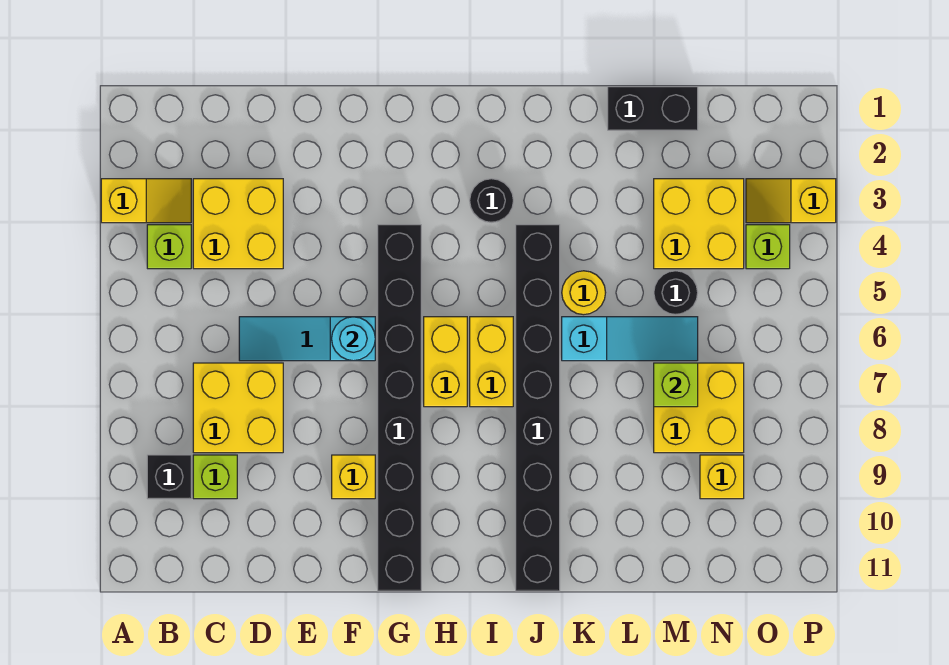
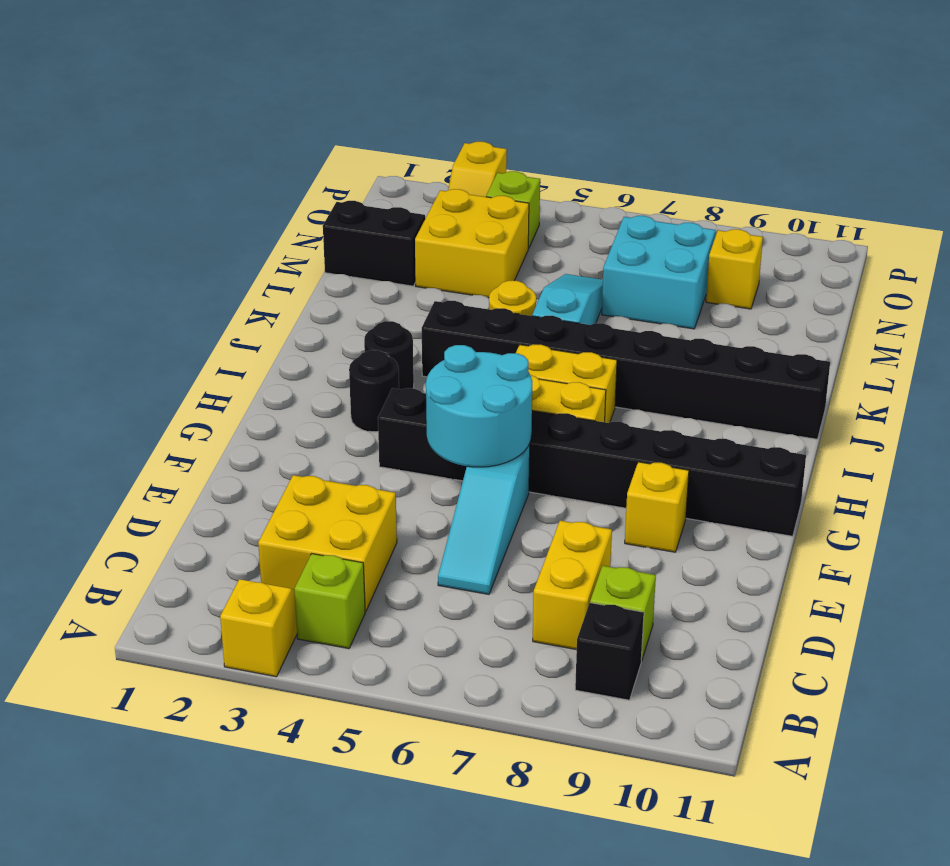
yellow brick C7:D8 level 1 -> yellow brick C8:D8 level 1
cyan round brick F6 level 2 -> cyan round brick F5:G6 level 2
black brick L1:M1 level 1 -> black brick M1:M2 level 1
black round brick M5 level 1 -> black round brick H3 level 1
yellow brick M7:N8 level 1 -> cyan brick M7:N8 level 1
lime brick M7 level 2 -> none

